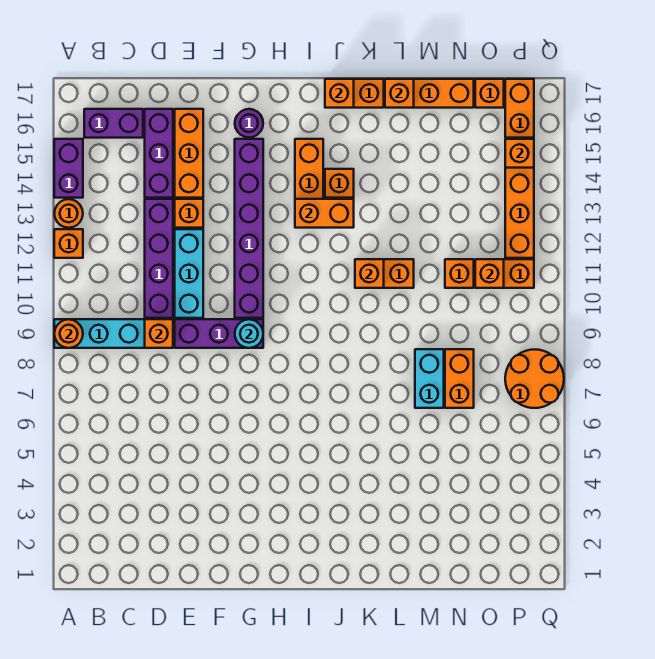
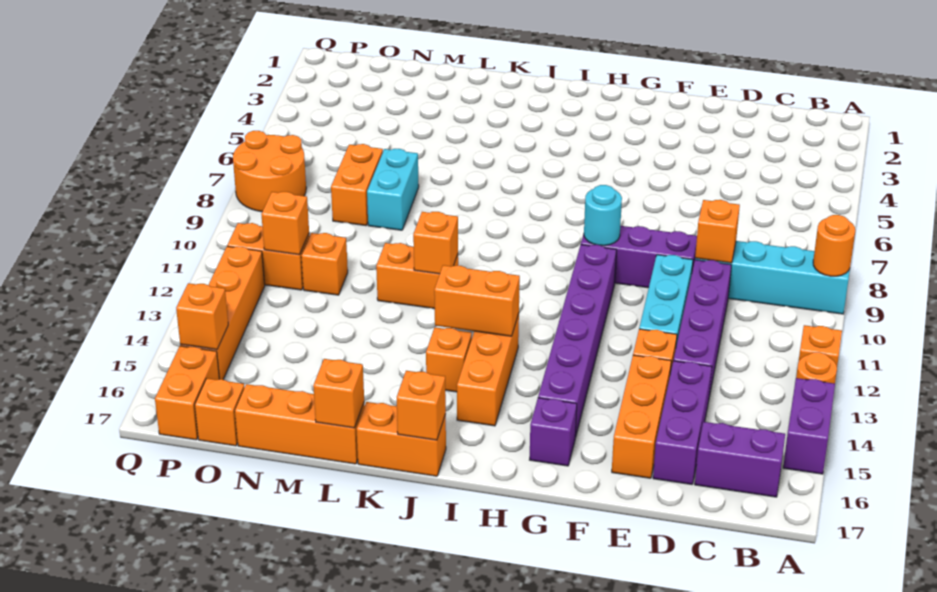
purple round brick G16 level 1 -> purple brick G16 level 1

